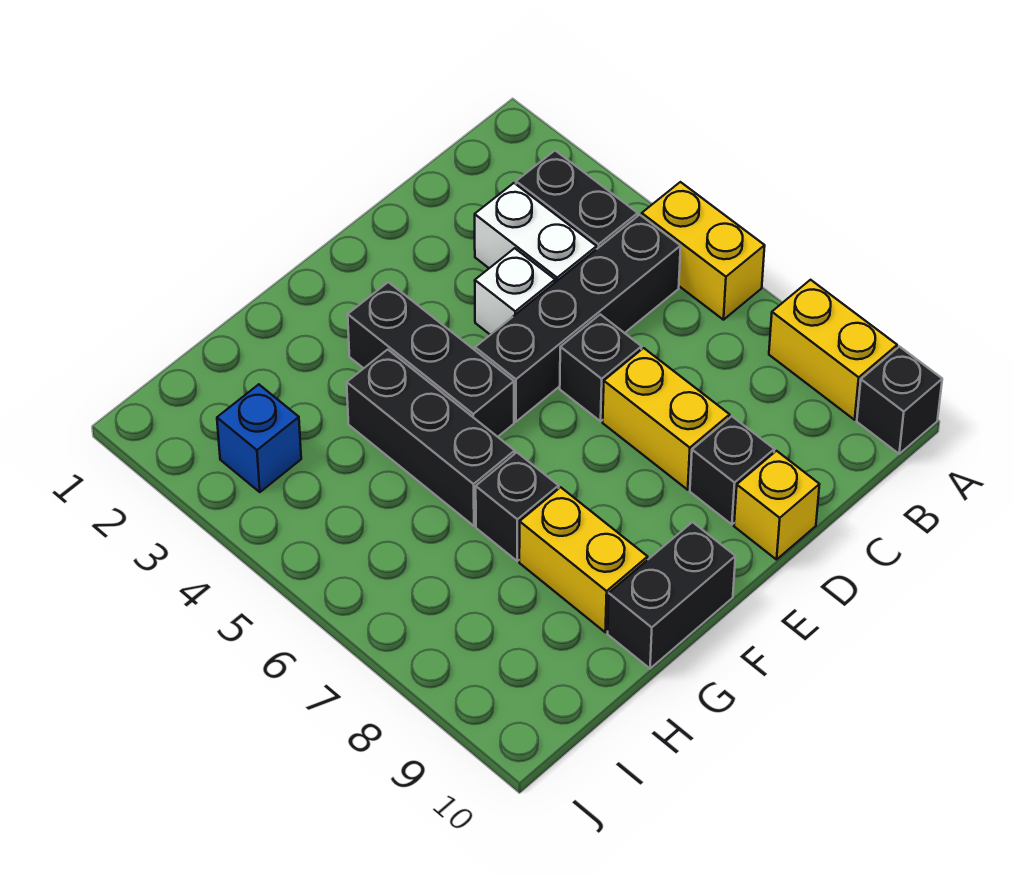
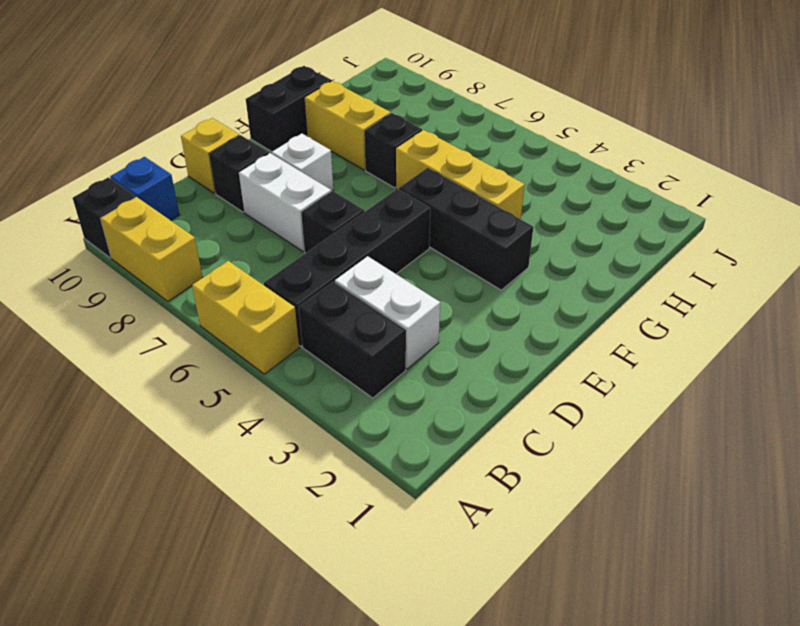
white brick D4 level 1 -> white brick E8 level 1
yellow brick D7:D8 level 1 -> white brick D7:D8 level 1
black brick G4:G6 level 1 -> yellow brick G4:G6 level 1
blue brick I3 level 1 -> blue brick B10 level 1

